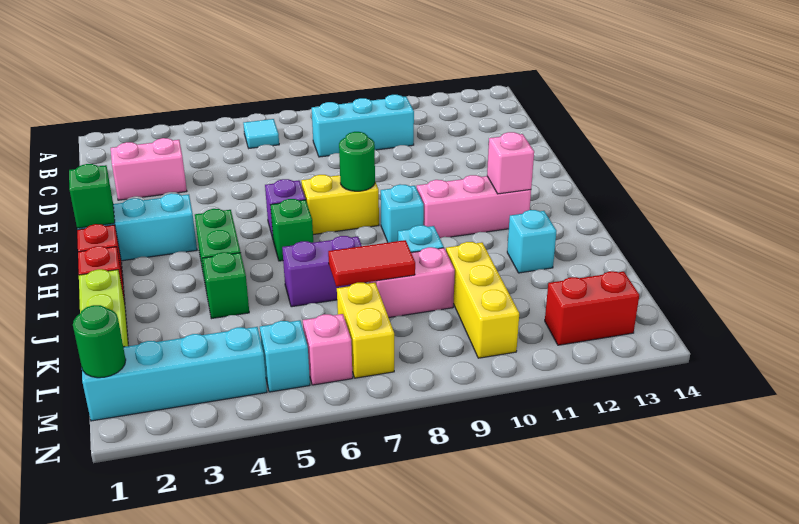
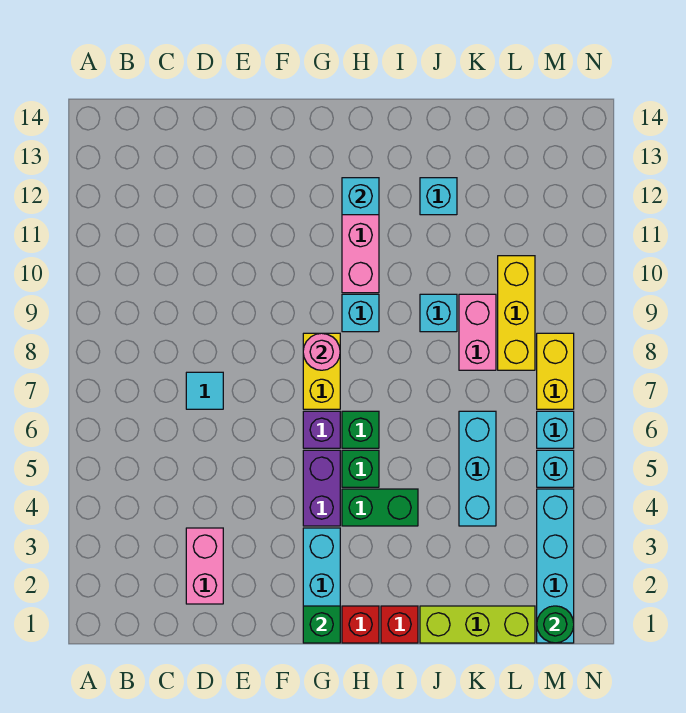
cyan tile B6 level 1 -> cyan tile D7 level 1
cyan brick C8:C10 level 1 -> cyan brick K4:K6 level 1
green round brick G8 level 2 -> pink round brick G8 level 2
pink brick H12 level 2 -> cyan brick H12 level 2
green brick J4 level 1 -> green brick H5 level 1
purple brick J6:J7 level 1 -> purple brick G4:G5 level 1
red tile K7:K8 level 2 -> none
yellow brick K10:M10 level 1 -> yellow brick L8:L10 level 1
yellow brick L7:M7 level 1 -> yellow brick M7:M8 level 1
pink brick M6 level 1 -> cyan brick M6 level 1
red brick M12:M13 level 1 -> none

